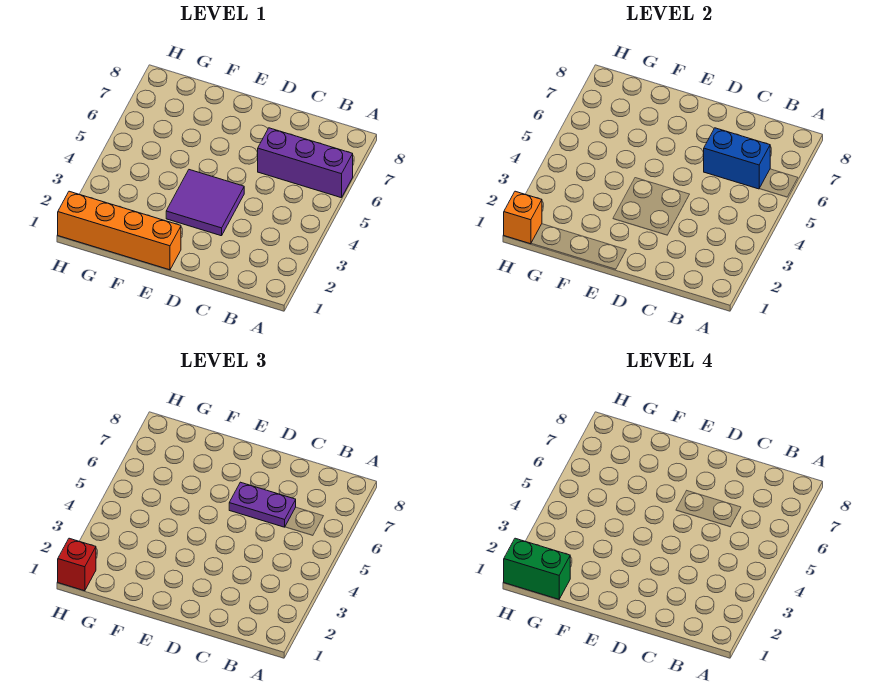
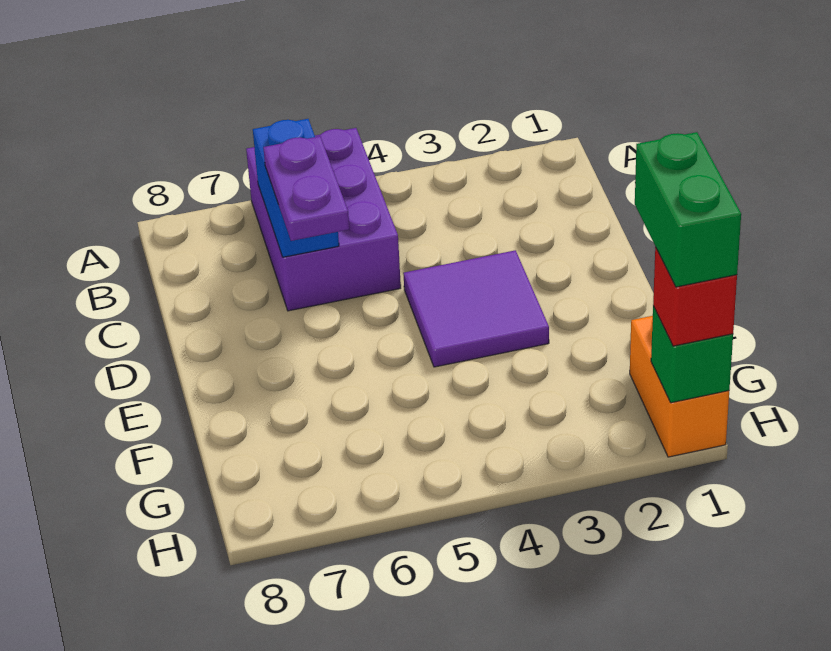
purple brick A6:C6 level 1 -> purple brick A5:C6 level 1
orange brick E1:H1 level 1 -> orange brick G1:H1 level 1
orange brick H1 level 2 -> green brick H1 level 2

